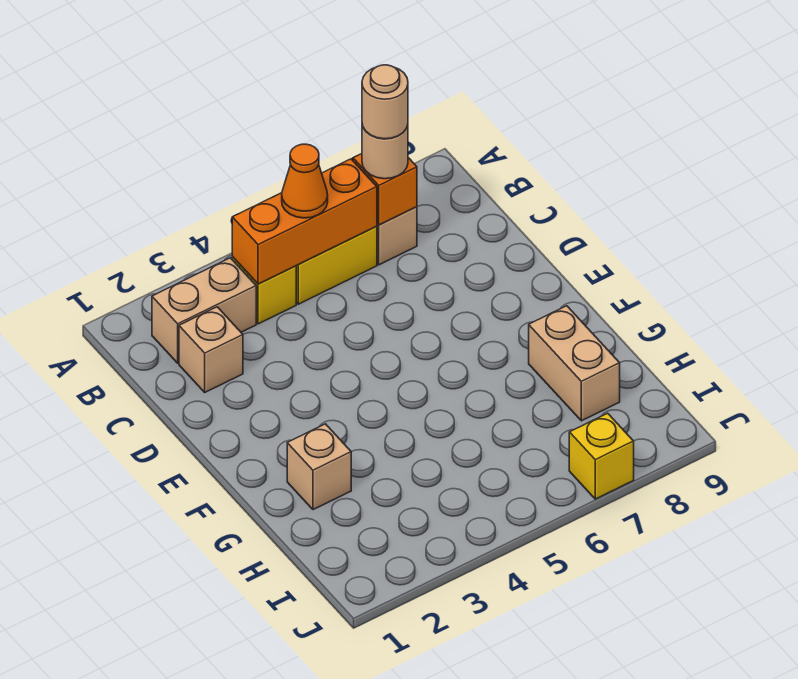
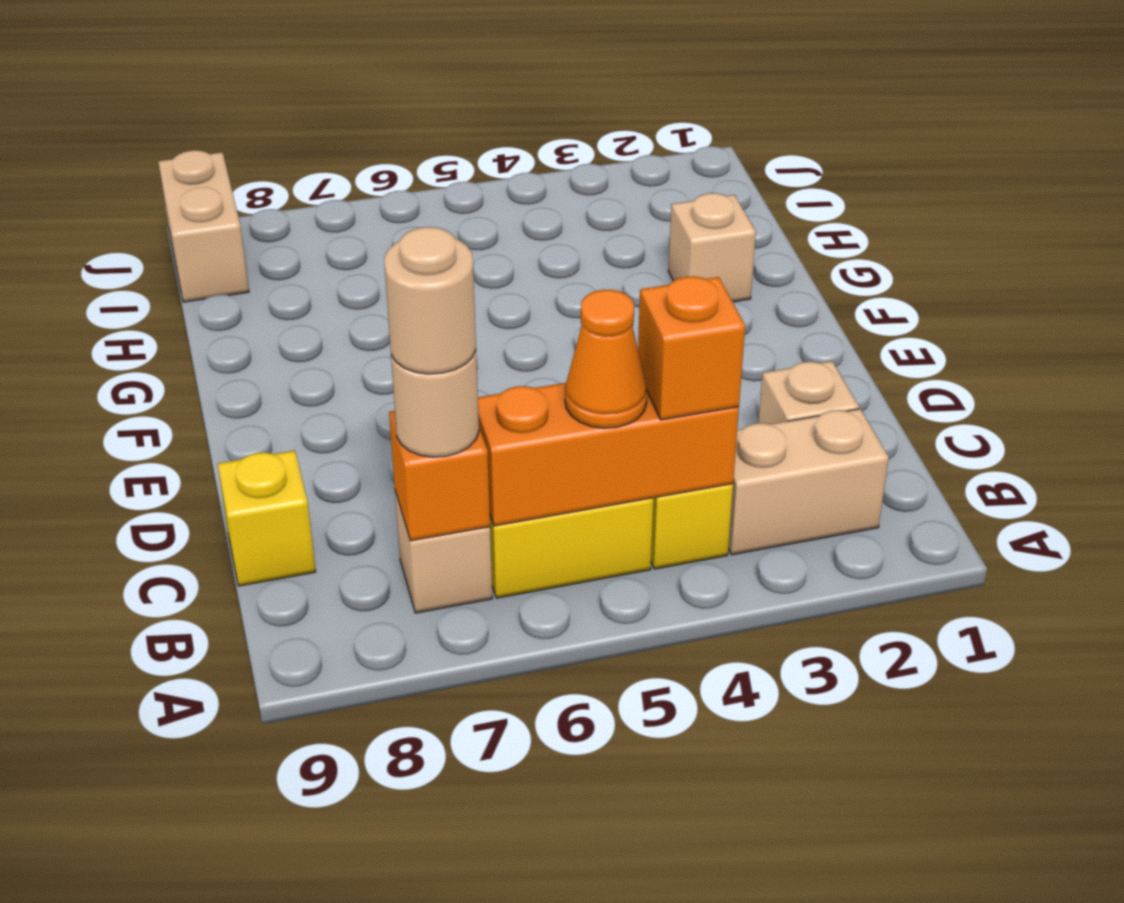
none -> orange brick B4 level 3
tan brick G8:H8 level 1 -> tan brick I9:J9 level 1
yellow brick J7 level 1 -> yellow brick C9 level 1

